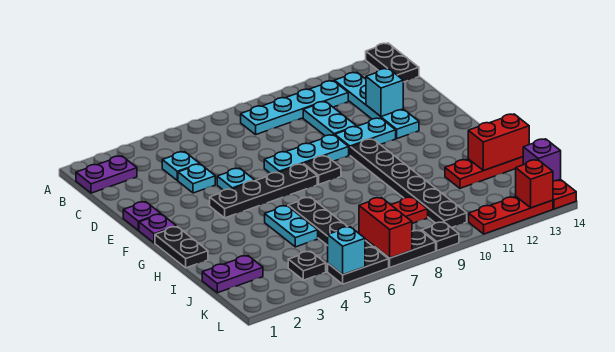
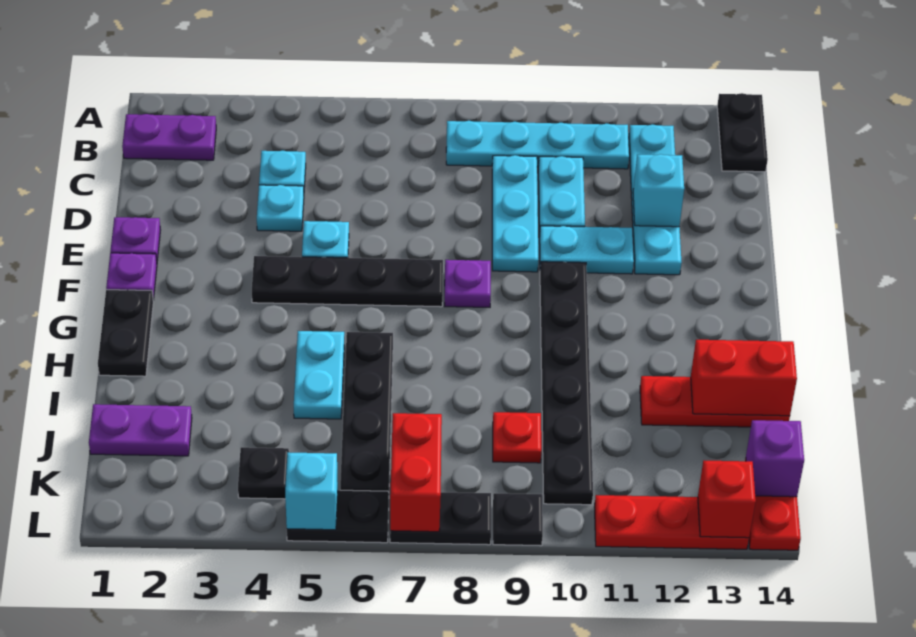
cyan plate E7:E9 level 1 -> cyan plate C9:E9 level 1
black plate F8 level 1 -> purple plate F8 level 1

